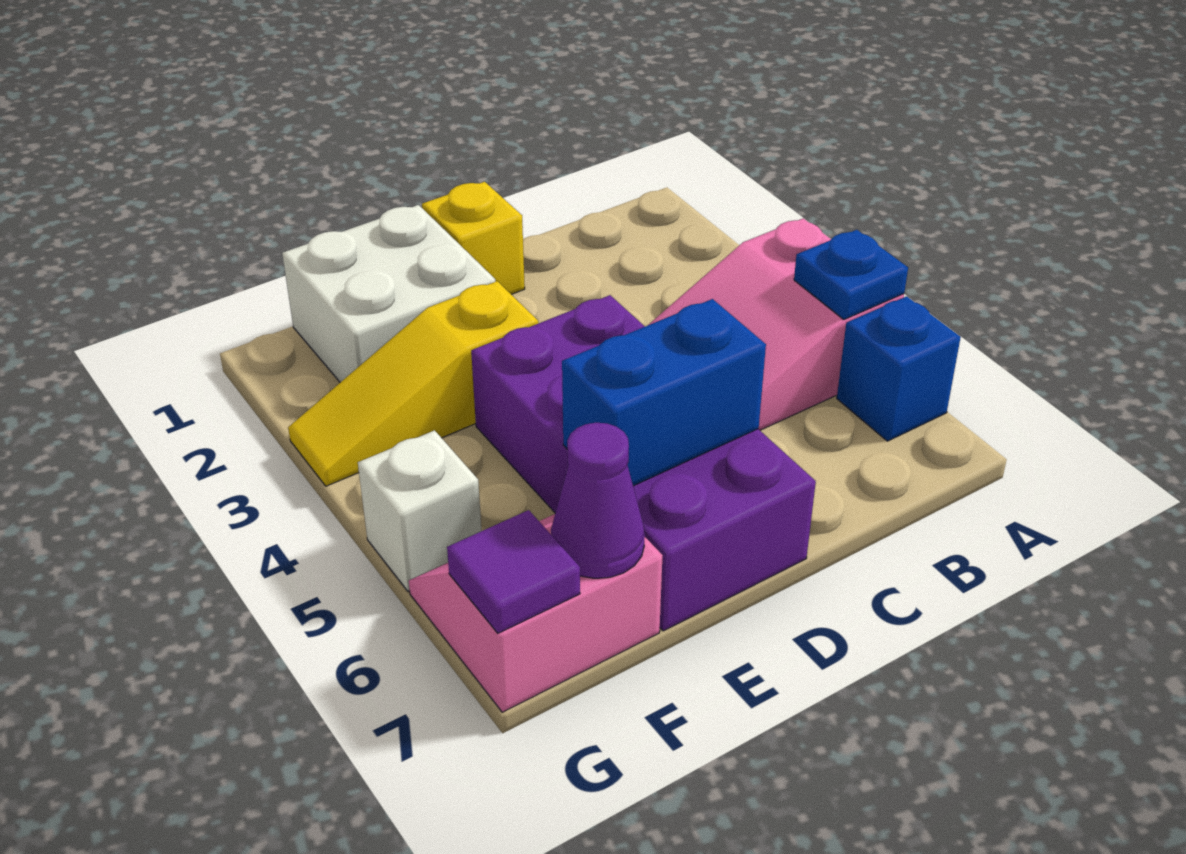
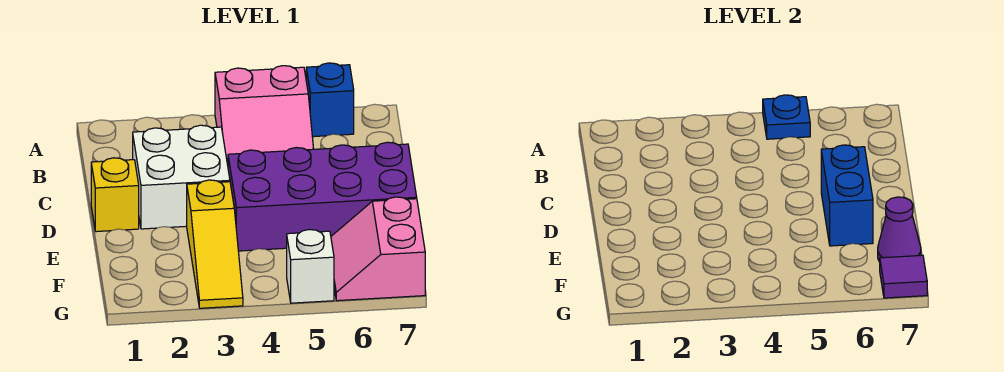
white brick E1:F2 level 1 -> white brick C2:D3 level 1

